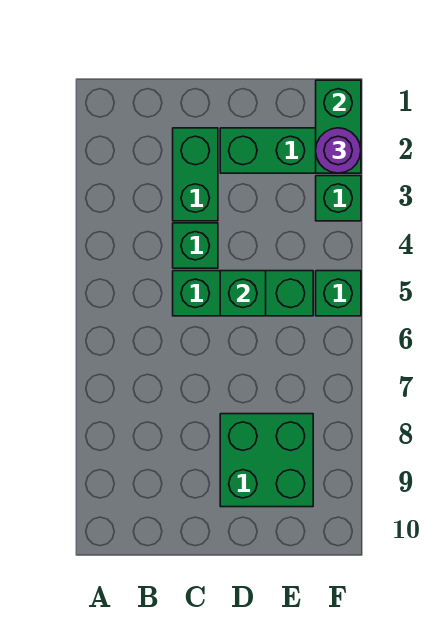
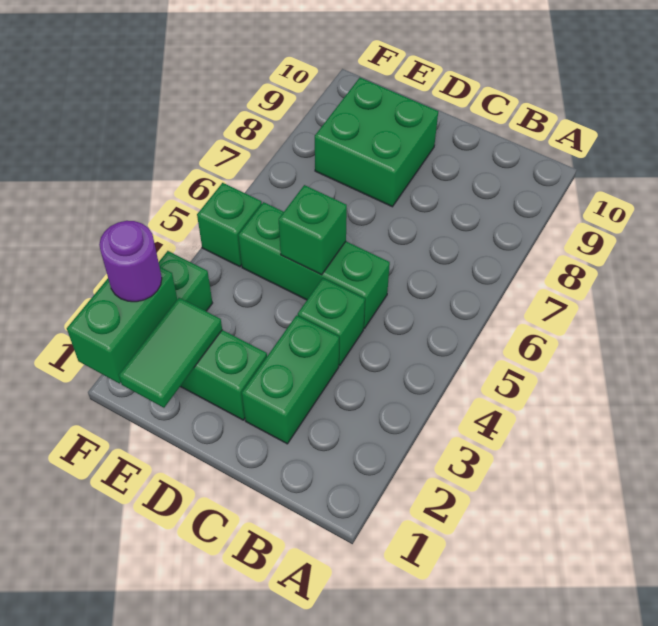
none -> green tile E1:E2 level 2

